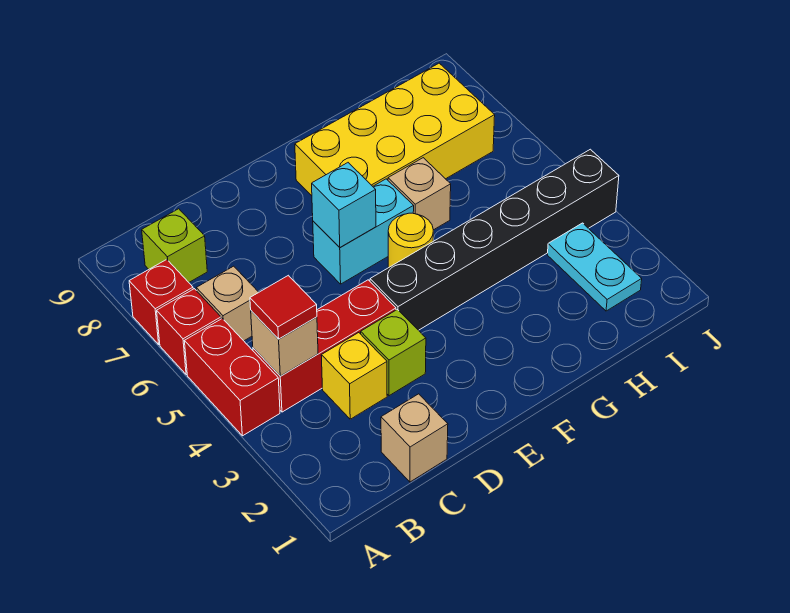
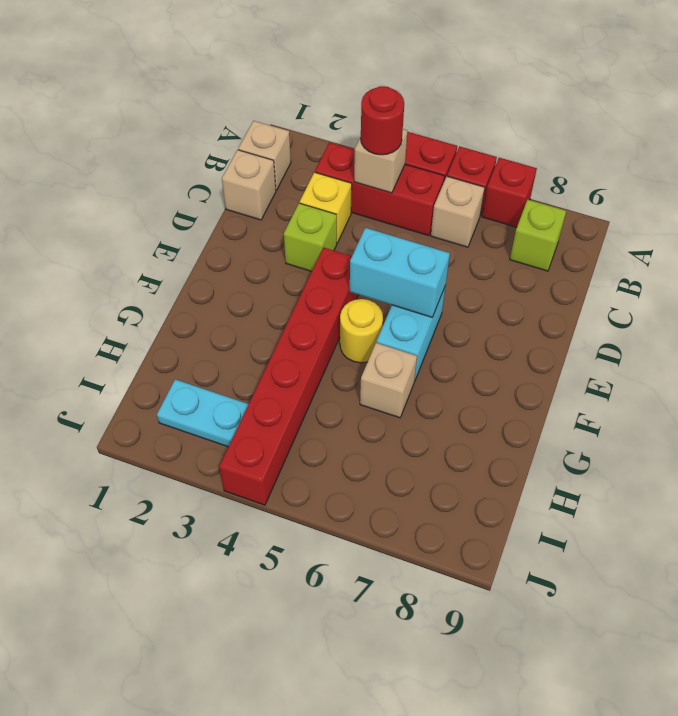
none -> tan brick B1 level 1
red brick B4:D4 level 1 -> red brick B3:B5 level 1
red tile B4 level 3 -> red round brick B4 level 3
black brick E4:J4 level 1 -> red brick E4:J4 level 1
cyan brick E6 level 2 -> cyan brick E5:E6 level 2
yellow brick F7:I8 level 1 -> none

